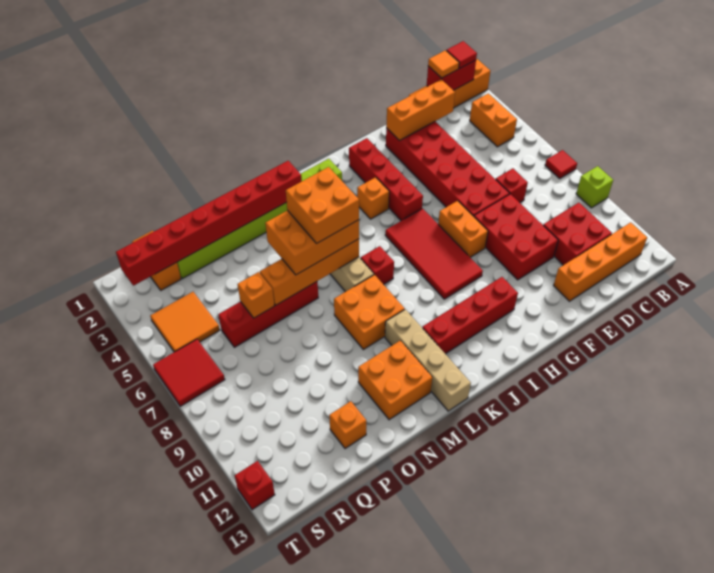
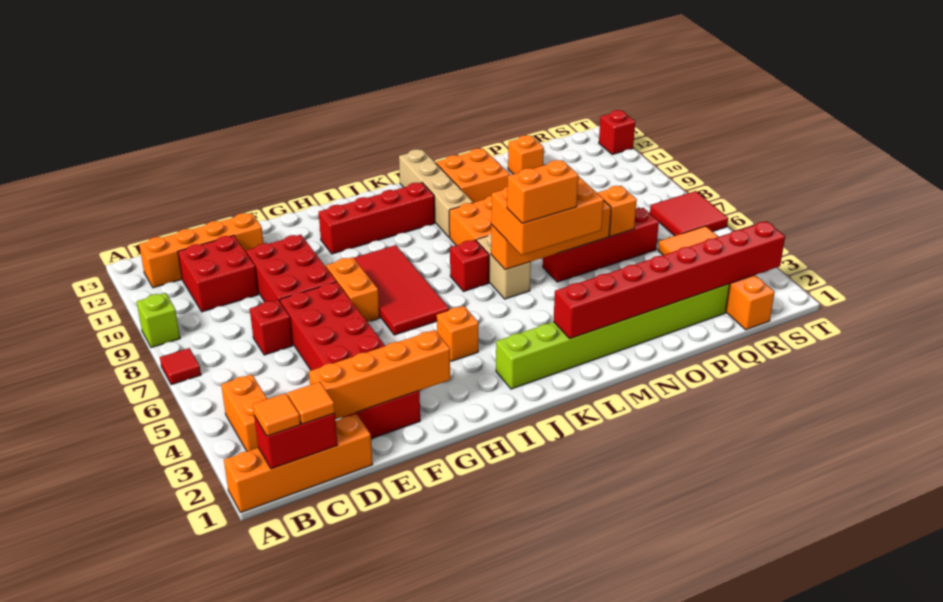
red tile B1 level 3 -> orange tile B1 level 3
orange brick D2:F2 level 2 -> orange brick D2:G2 level 2
red brick H2:H5 level 1 -> none
orange brick L5:M6 level 4 -> orange brick L5:M5 level 4

